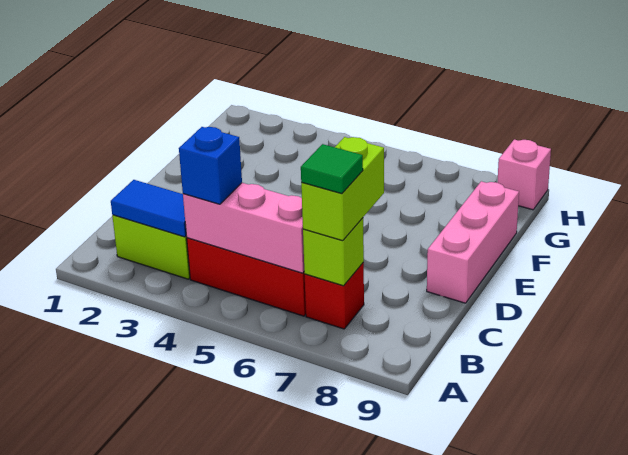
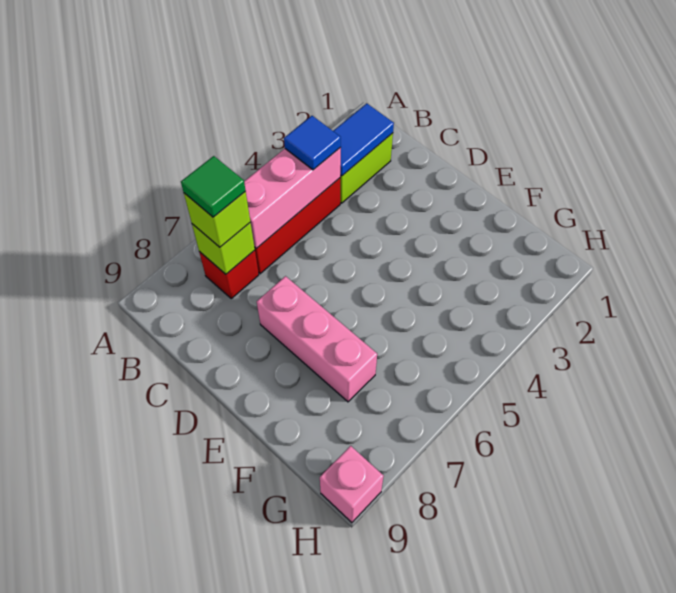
blue brick B4 level 3 -> blue tile B4 level 3
lime brick B7:C7 level 3 -> lime brick B7 level 3
pink brick D9:F9 level 1 -> pink brick D7:F7 level 1

